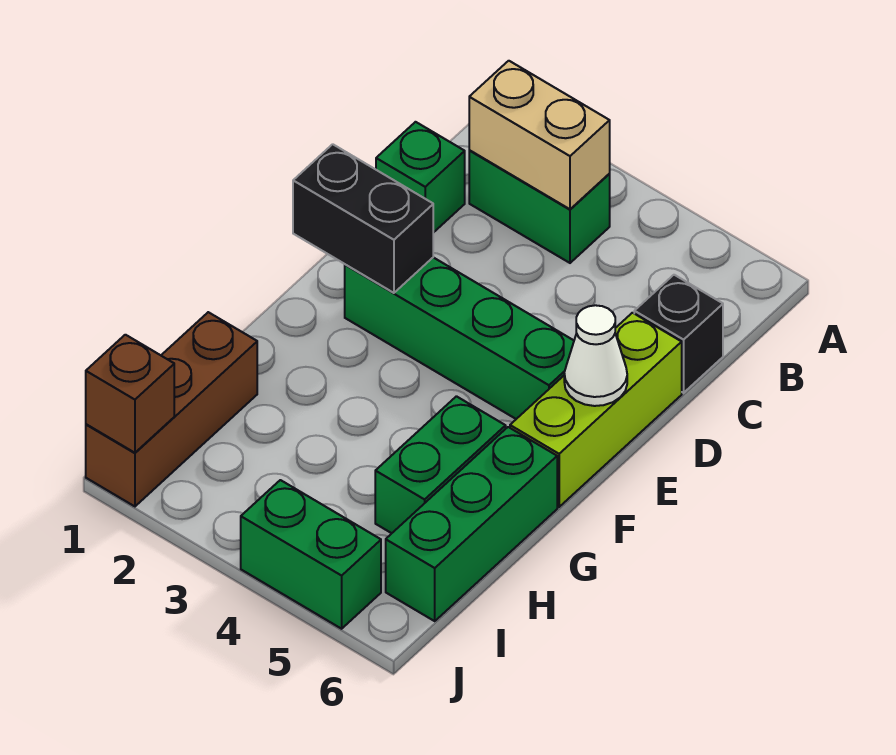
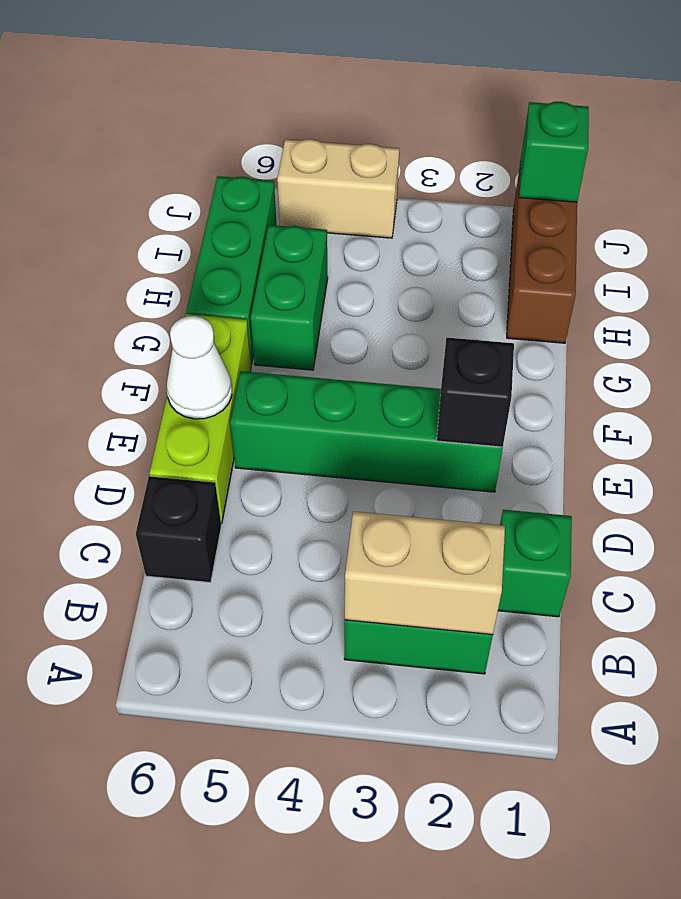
black brick E1:E2 level 2 -> black brick E2 level 2
brown brick J1 level 2 -> green brick J1 level 2
green brick J4:J5 level 1 -> tan brick J4:J5 level 1

